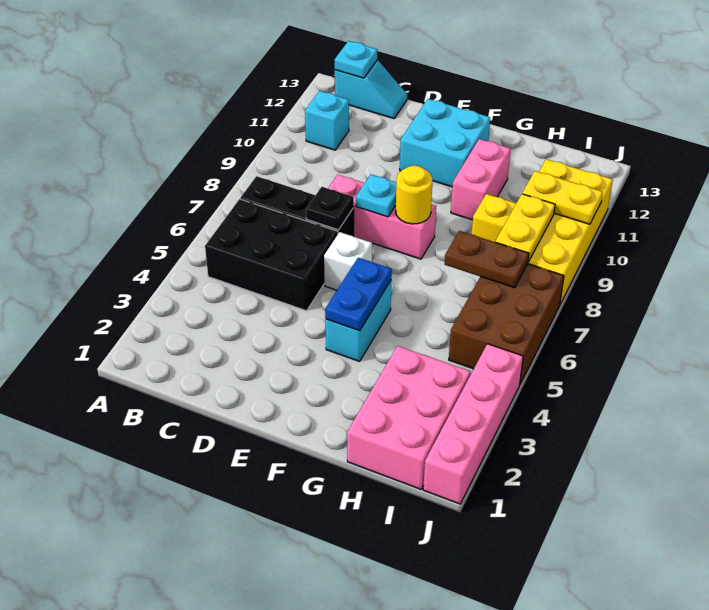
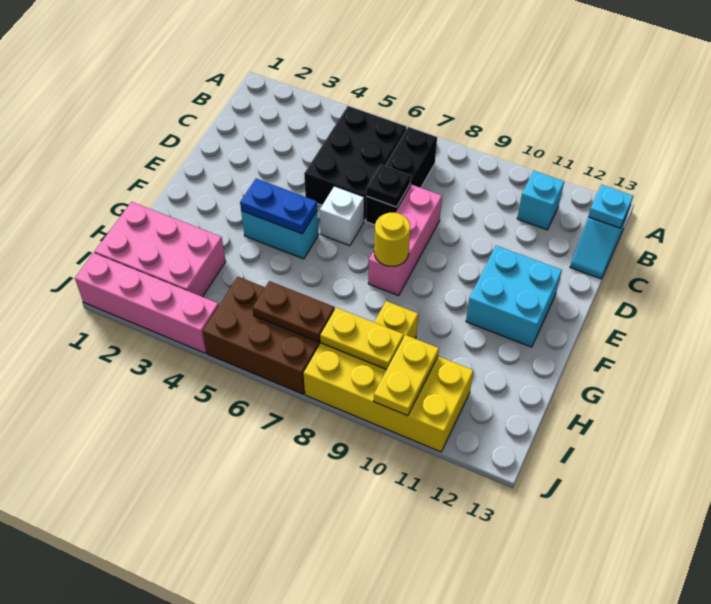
cyan plate E8 level 2 -> none
pink brick G10:G11 level 1 -> none
brown plate H7:I7 level 2 -> brown plate I6:I7 level 2

